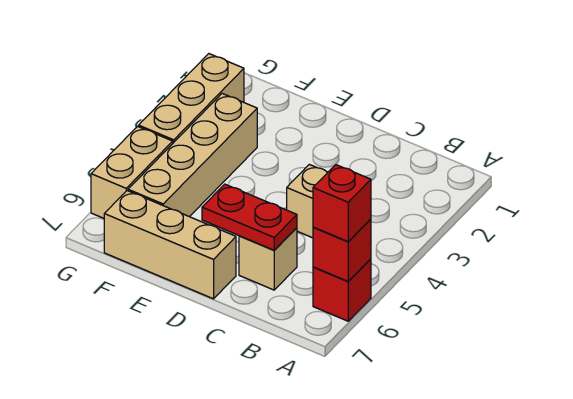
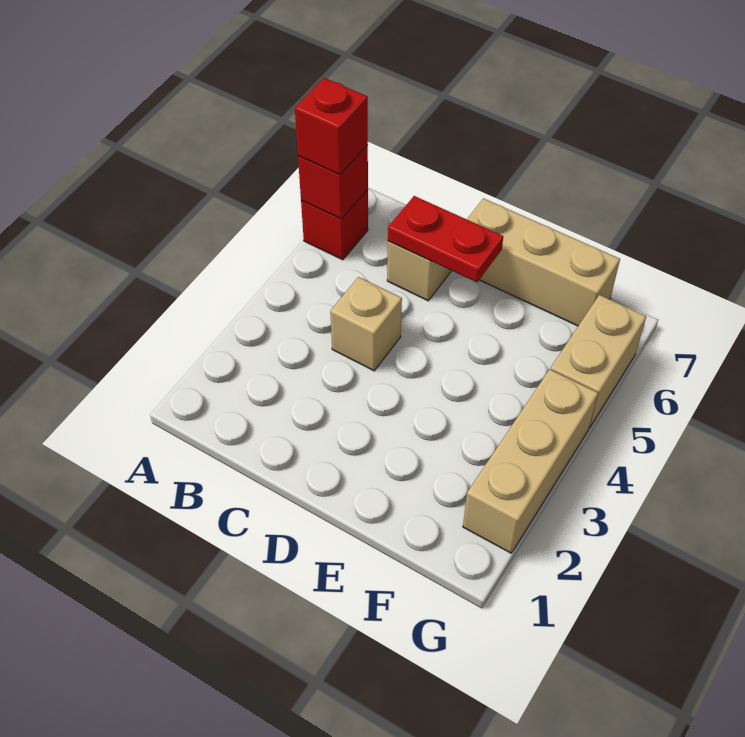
tan brick F3:F6 level 1 -> none

